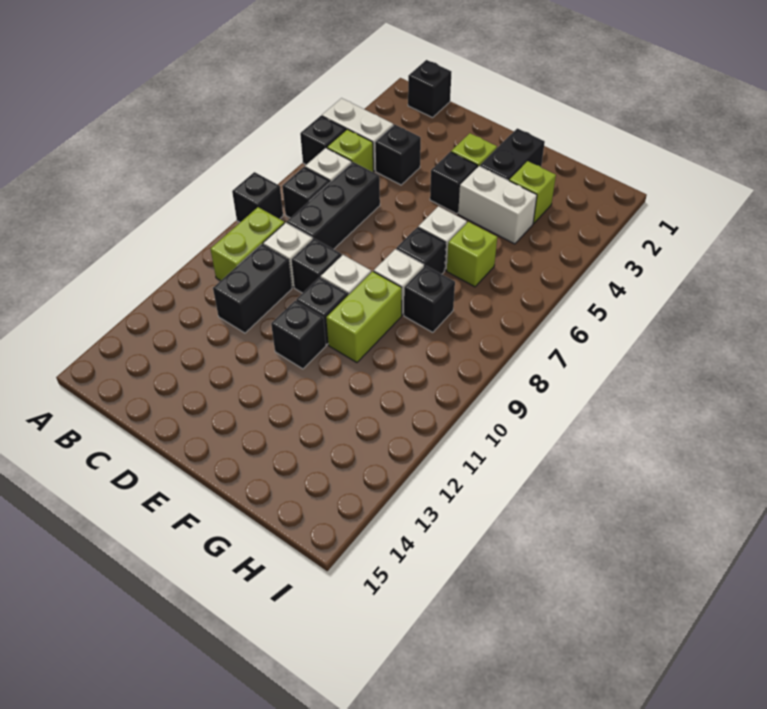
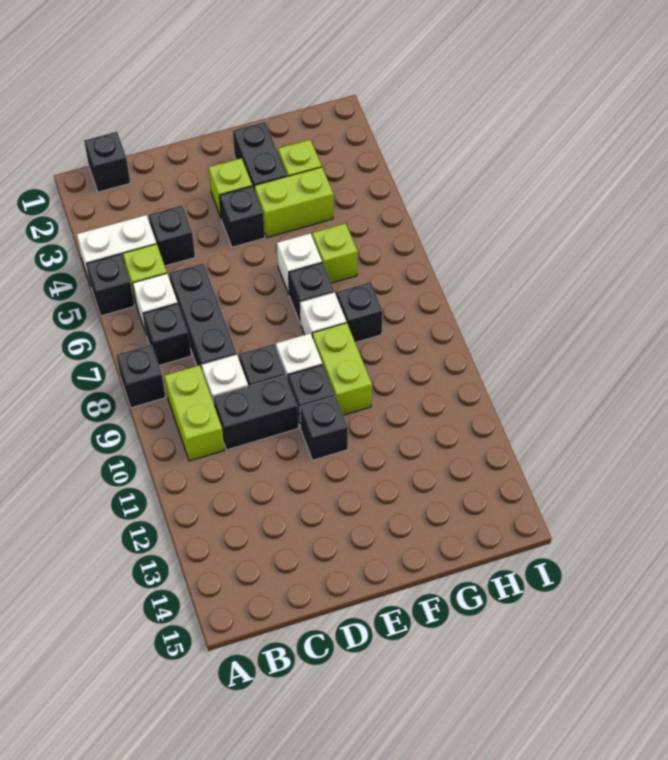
black brick C10:C11 level 1 -> black brick C10:D10 level 1
white brick F4:G4 level 1 -> lime brick F4:G4 level 1

